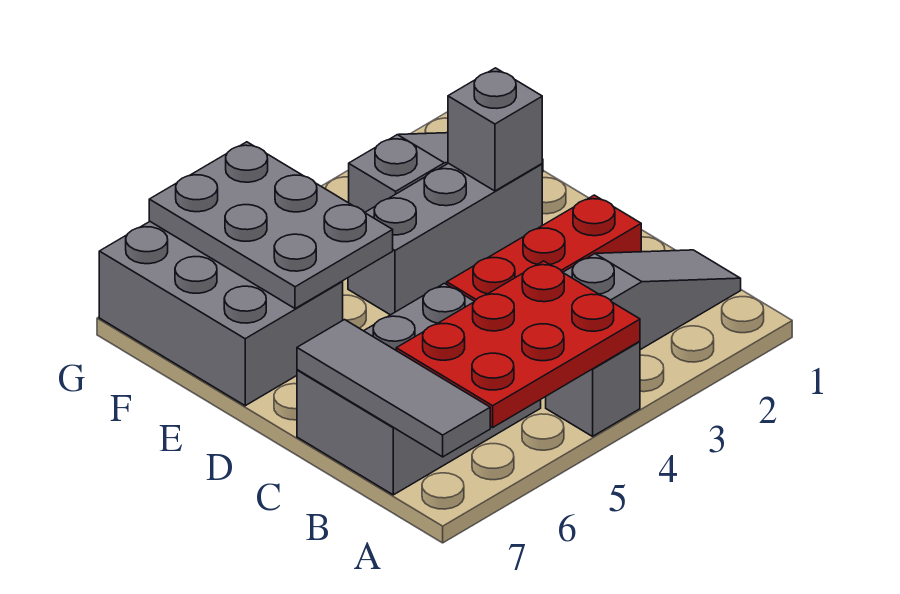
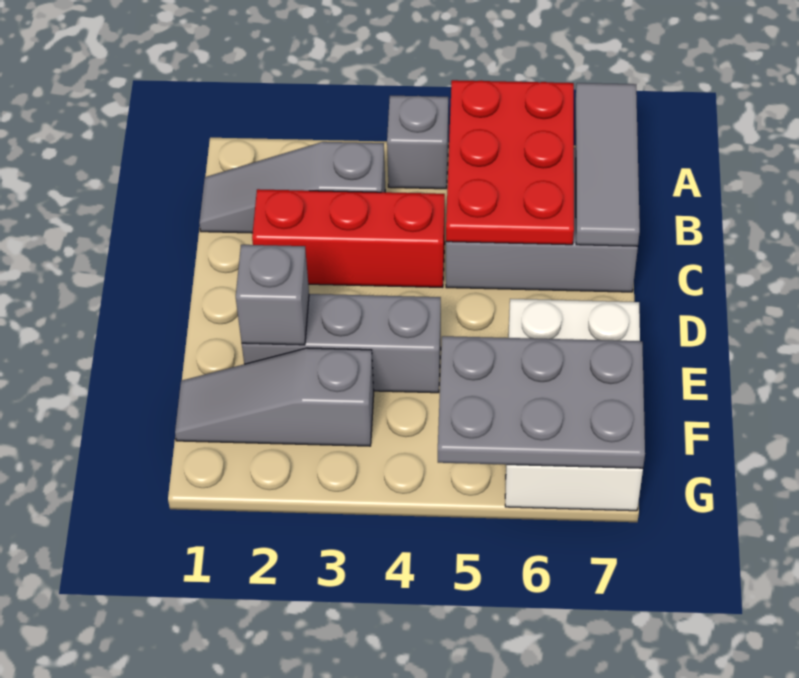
red plate A4:B6 level 2 -> red plate A5:C6 level 2
grey plate E5:G6 level 2 -> grey plate F5:G7 level 2
grey brick E6:G7 level 1 -> white brick E6:G7 level 1

